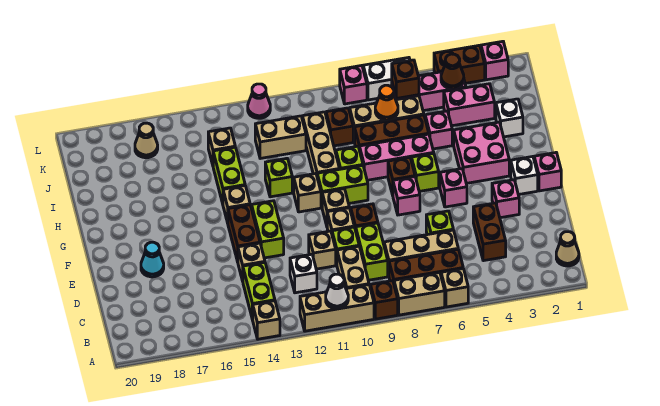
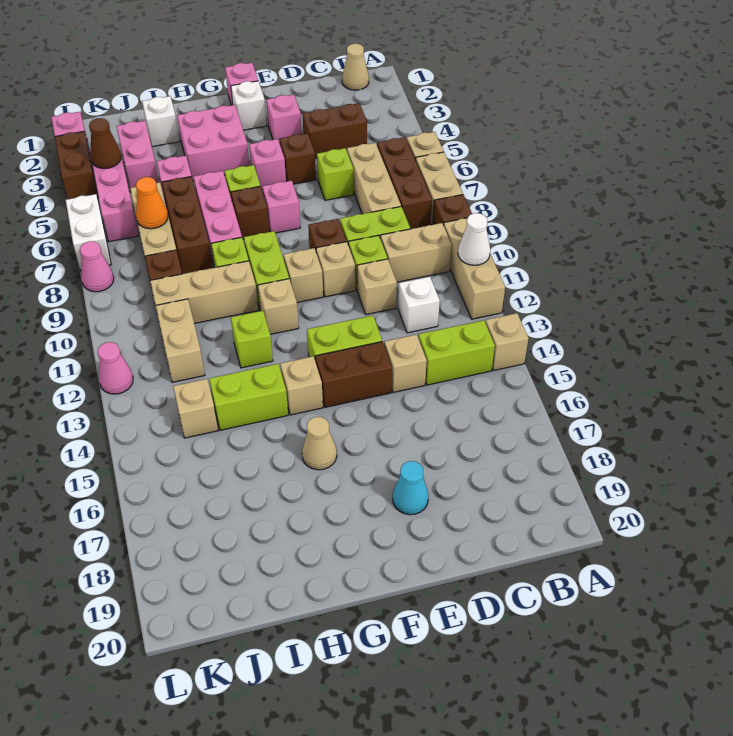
brown brick K6 level 2 -> brown brick E5 level 1
tan cone K17 level 1 -> tan cone G16 level 1
pink brick L8 level 1 -> pink cone L8 level 1

